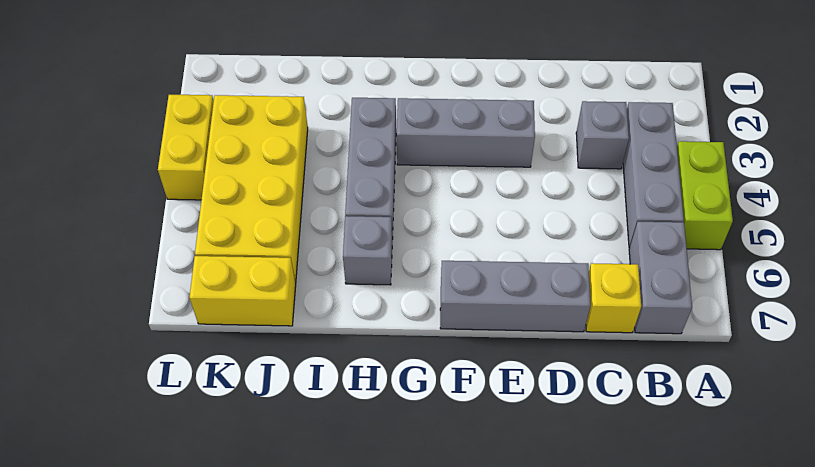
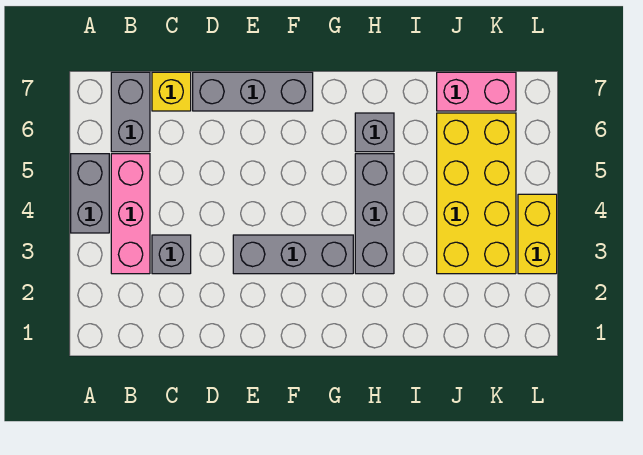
lime brick A4:A5 level 1 -> grey brick A4:A5 level 1
grey brick B3:B5 level 1 -> pink brick B3:B5 level 1
yellow brick J7:K7 level 1 -> pink brick J7:K7 level 1

